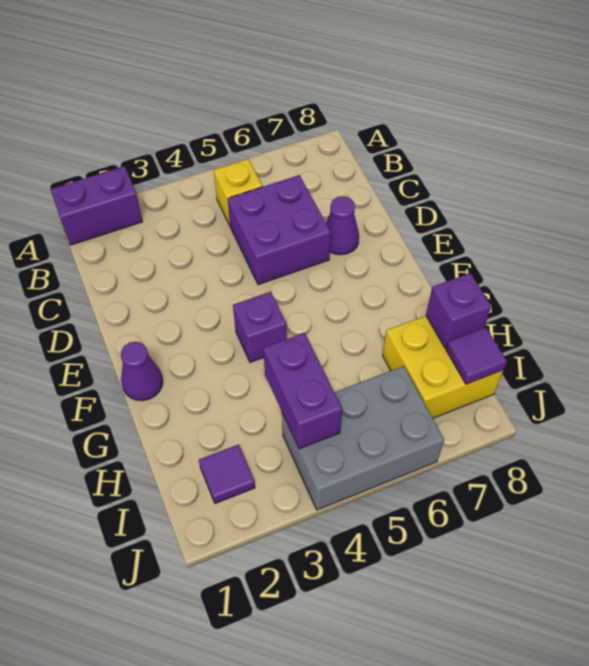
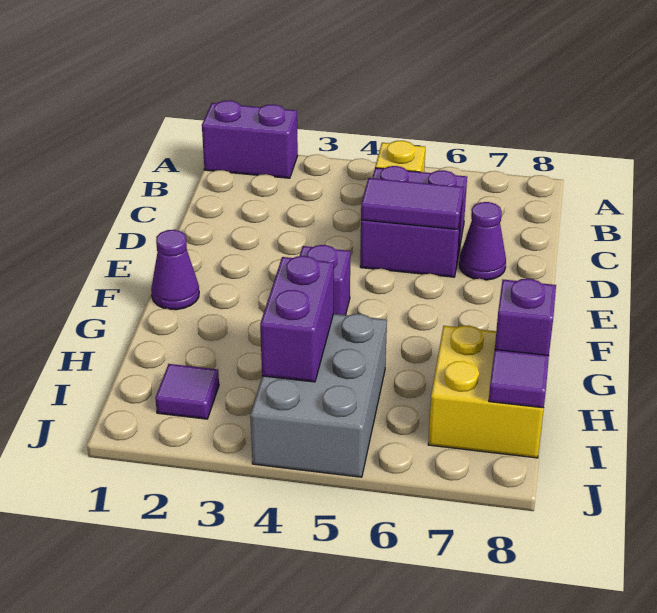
none -> purple tile D5:D6 level 2
grey brick I4:J6 level 1 -> grey brick H4:J5 level 1

